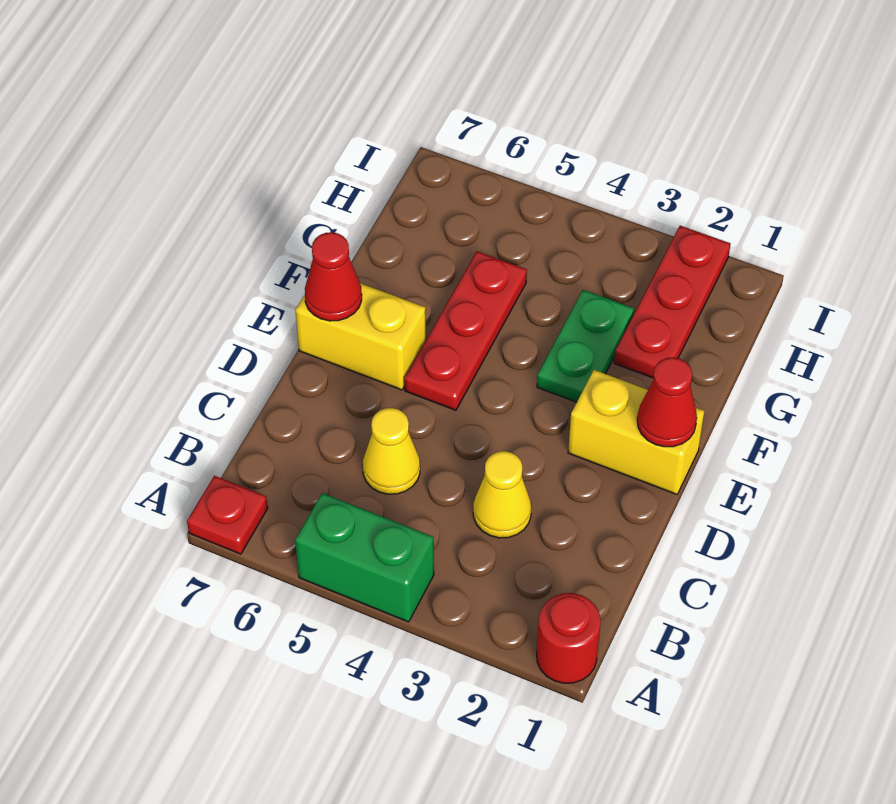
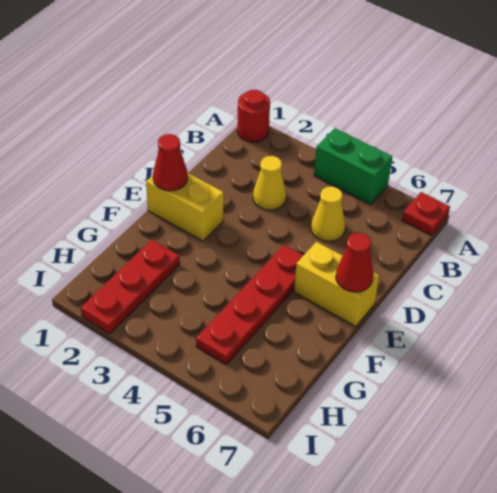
red plate E5:G5 level 1 -> red plate E5:H5 level 1
green plate F3:G3 level 1 -> none

